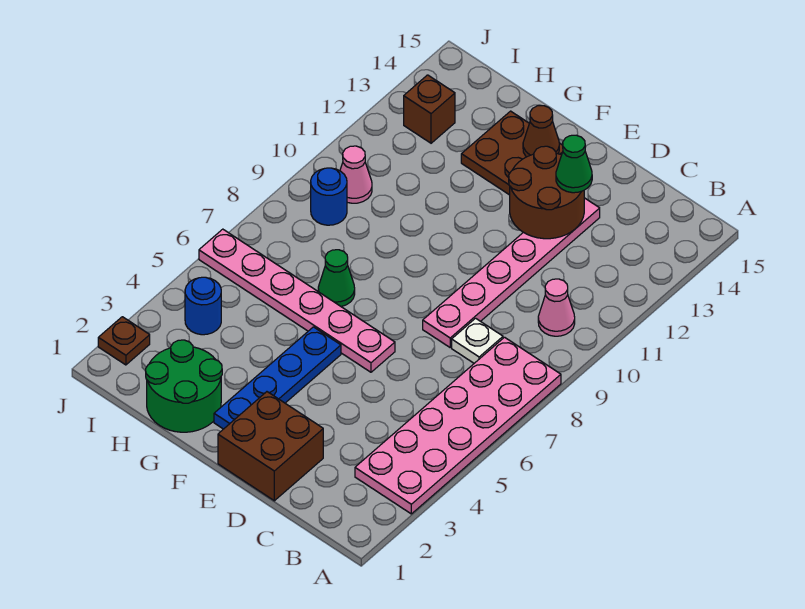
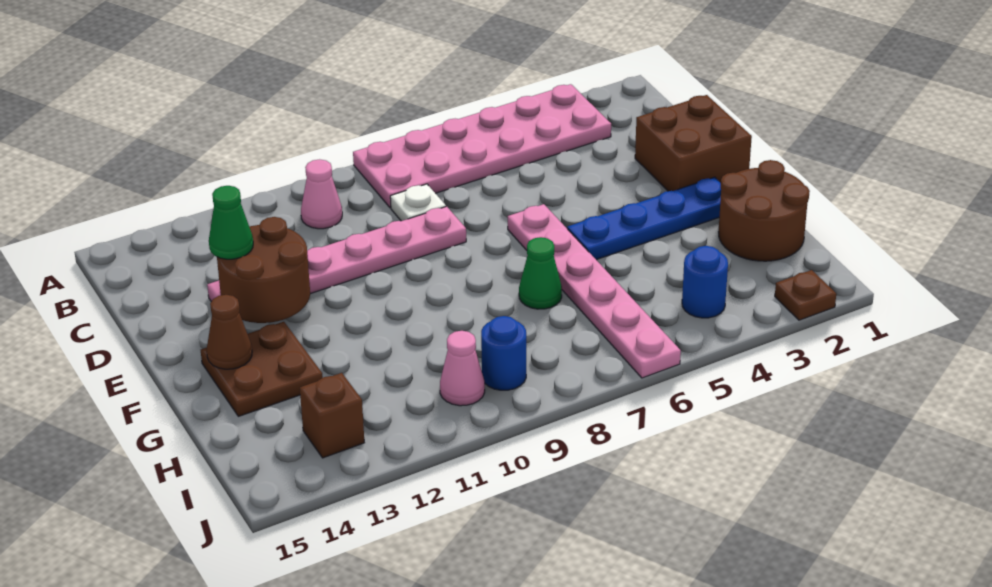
green round brick G1:H2 level 1 -> brown round brick G1:H2 level 1

